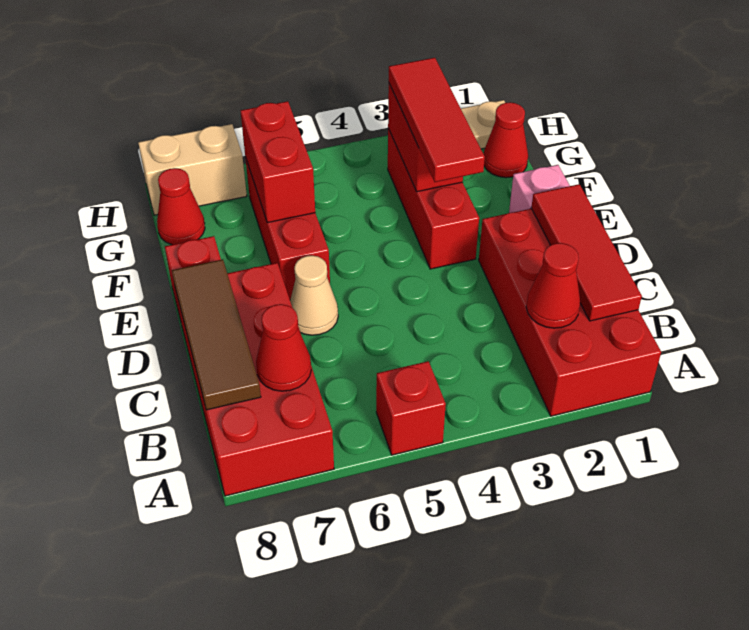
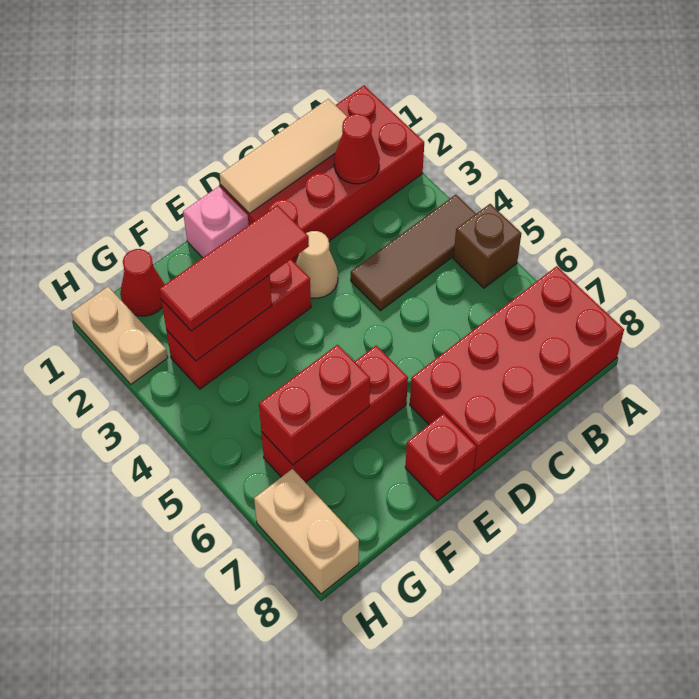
red brick A5 level 1 -> brown brick A5 level 1
red tile B1:D1 level 2 -> tan tile B1:D1 level 2
red cone B7 level 2 -> none
brown tile B8:D8 level 2 -> brown tile A4:C4 level 1
tan cone D6 level 1 -> tan cone D3 level 1
red cone G8 level 1 -> none

